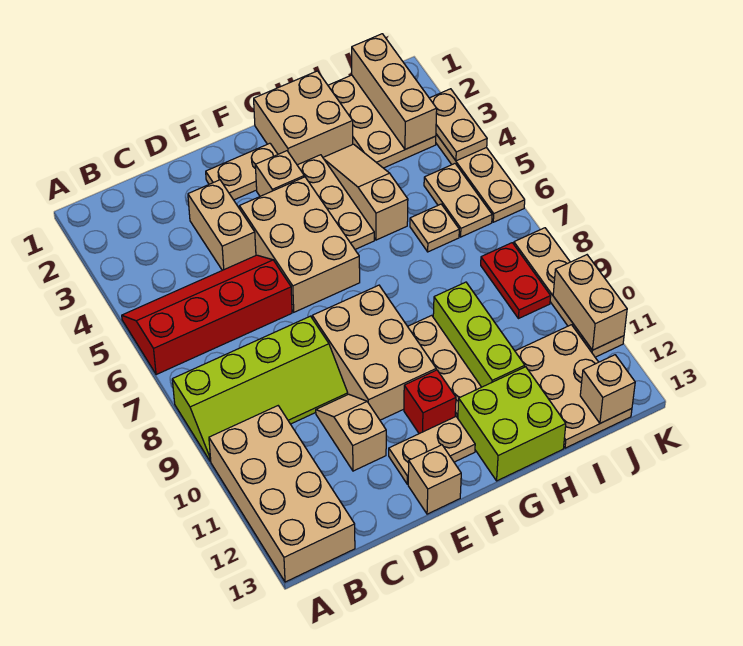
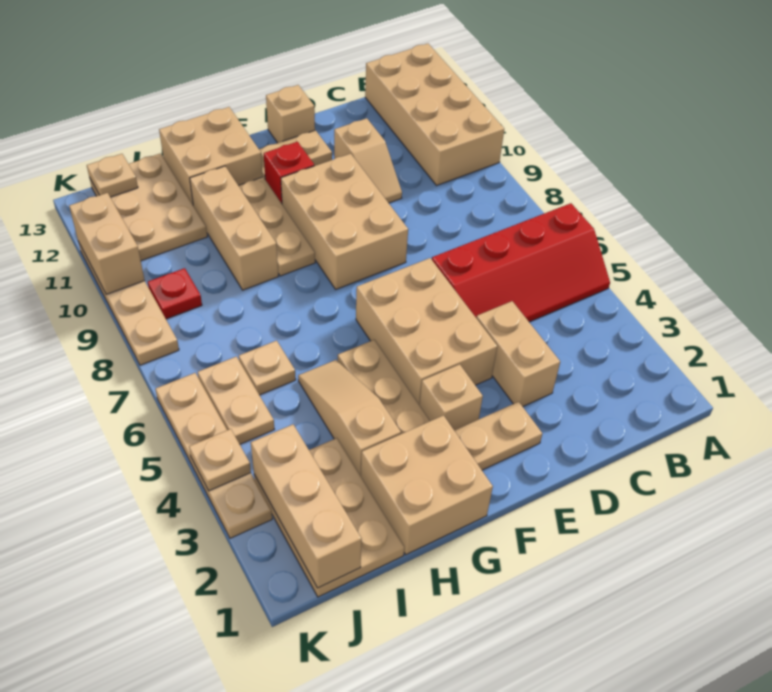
lime slope A8:D9 level 1 top 8 -> none
lime brick G12:H13 level 1 -> tan brick G12:H13 level 1
tan slope H3:H5 level 1 top 5 -> tan slope H3:H5 level 1 top 3
lime brick H9:H11 level 1 -> tan brick H9:H11 level 1
red plate J8:J9 level 1 -> red plate J9 level 1
tan brick J13 level 2 -> tan plate J13 level 2
tan plate K3:K4 level 2 -> tan plate K4 level 2

